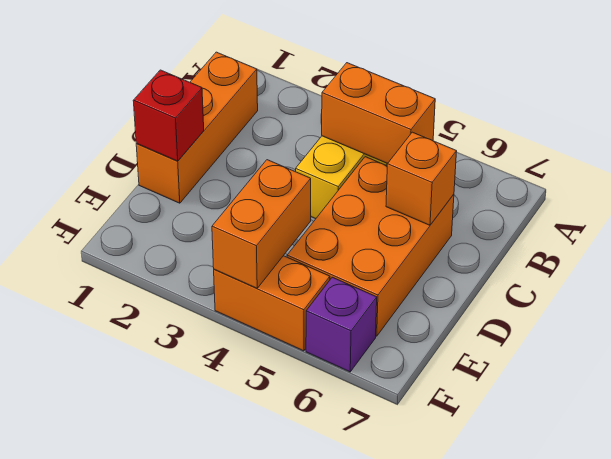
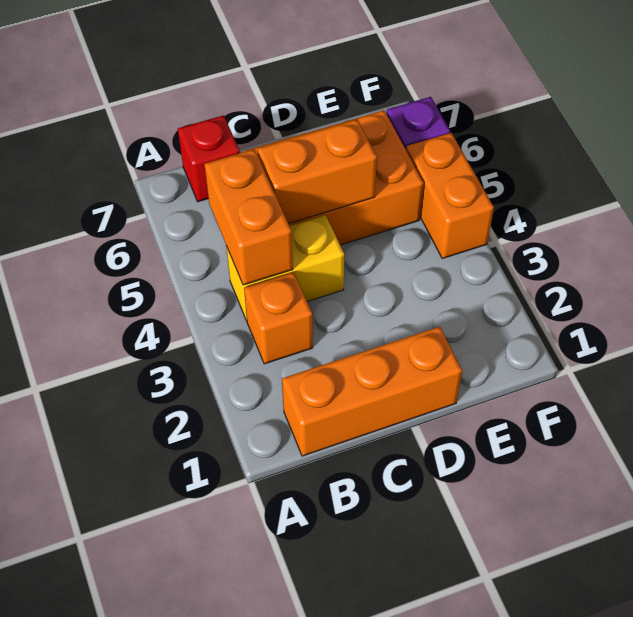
orange brick C6 level 2 -> orange brick B3 level 1
red brick D1 level 2 -> red brick B7 level 1
orange brick E4:F4 level 2 -> orange brick C5:D5 level 2

